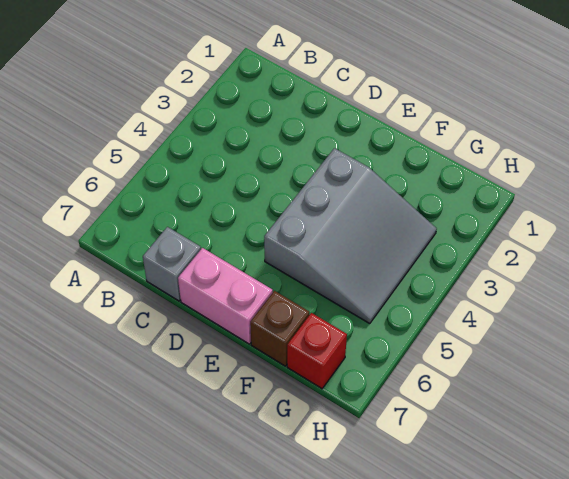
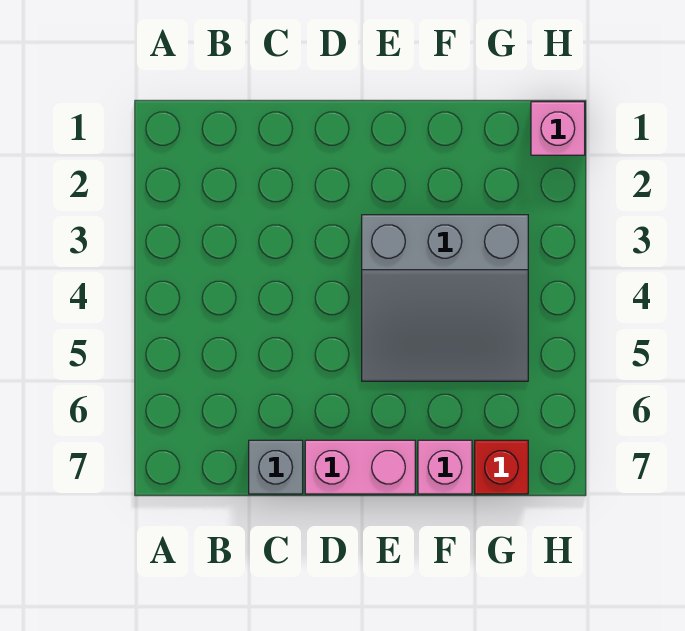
grey slope E3:G5 level 1 top E -> grey slope E3:G5 level 1 top 3
brown brick F7 level 1 -> pink brick F7 level 1
none -> pink brick H1 level 1

